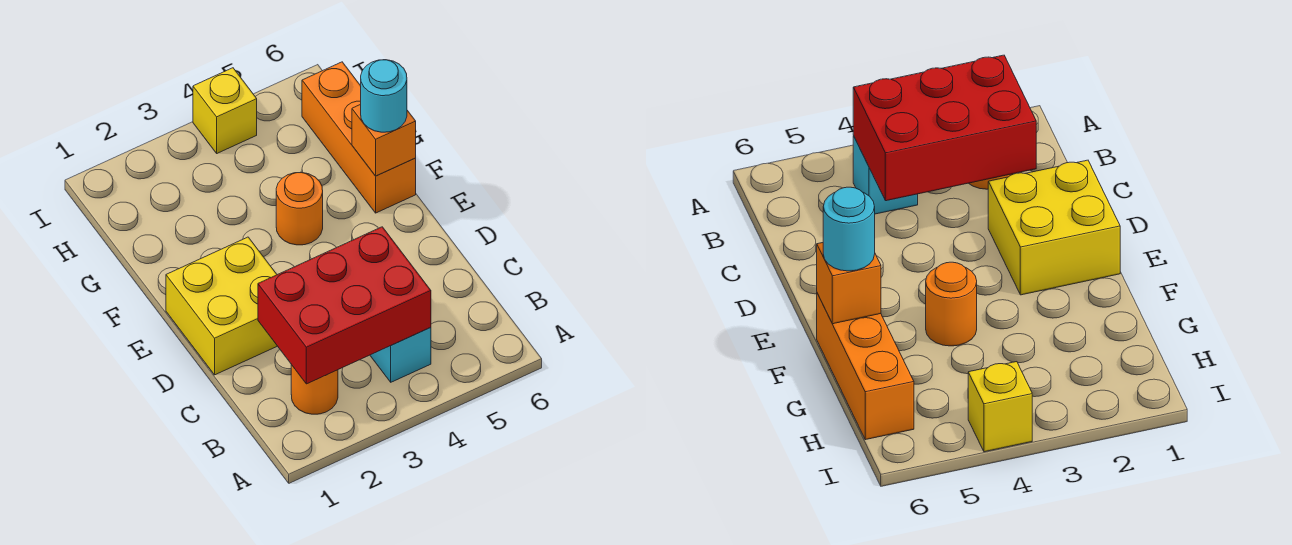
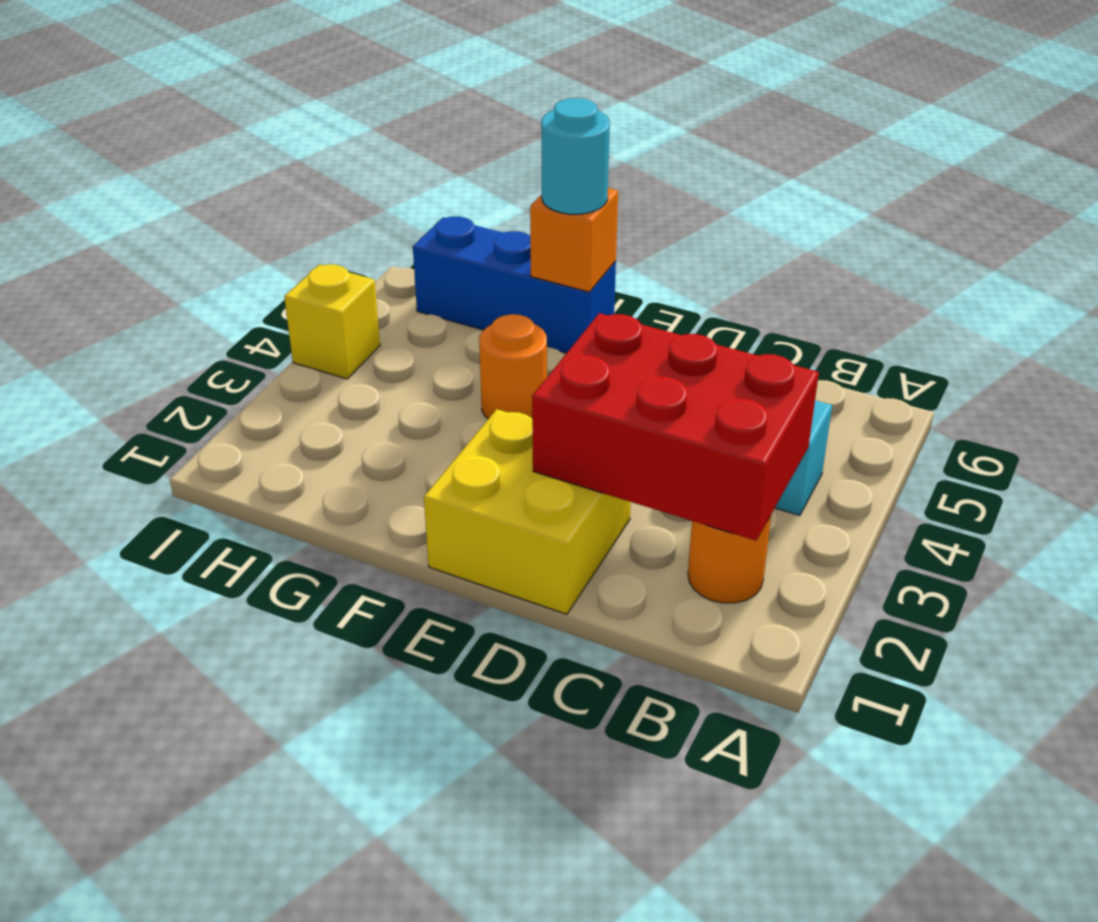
red brick B2:C4 level 2 -> red brick B2:D3 level 2
orange brick F6:H6 level 1 -> blue brick F6:H6 level 1

